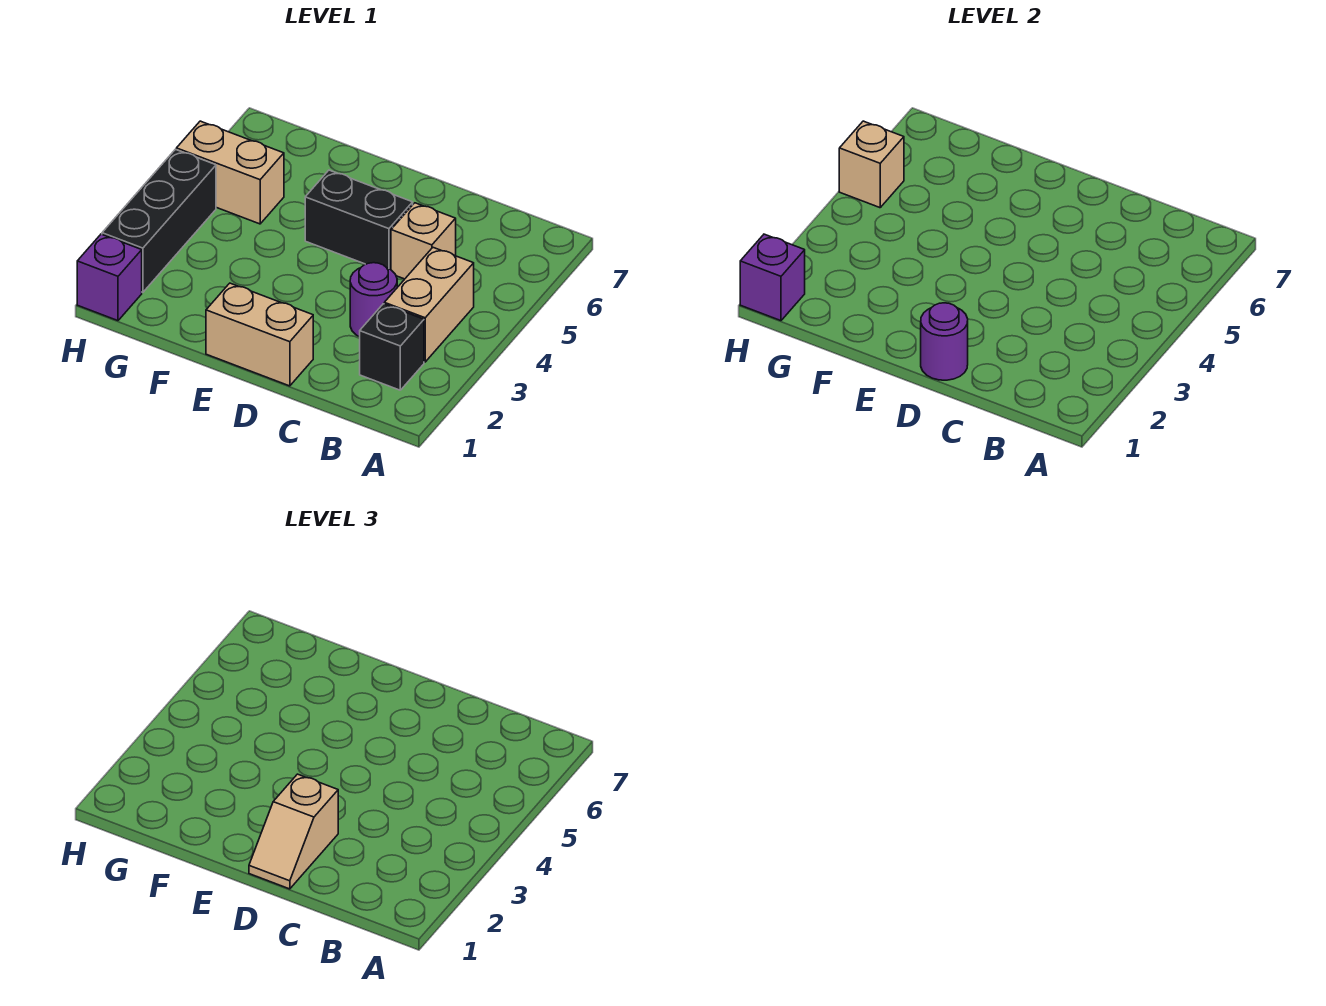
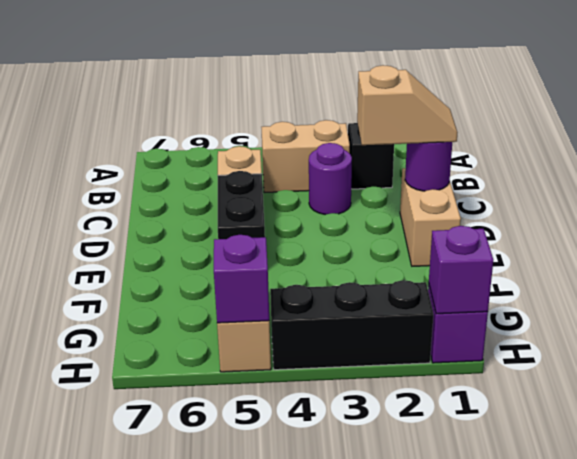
tan brick H5 level 2 -> purple brick H5 level 2

